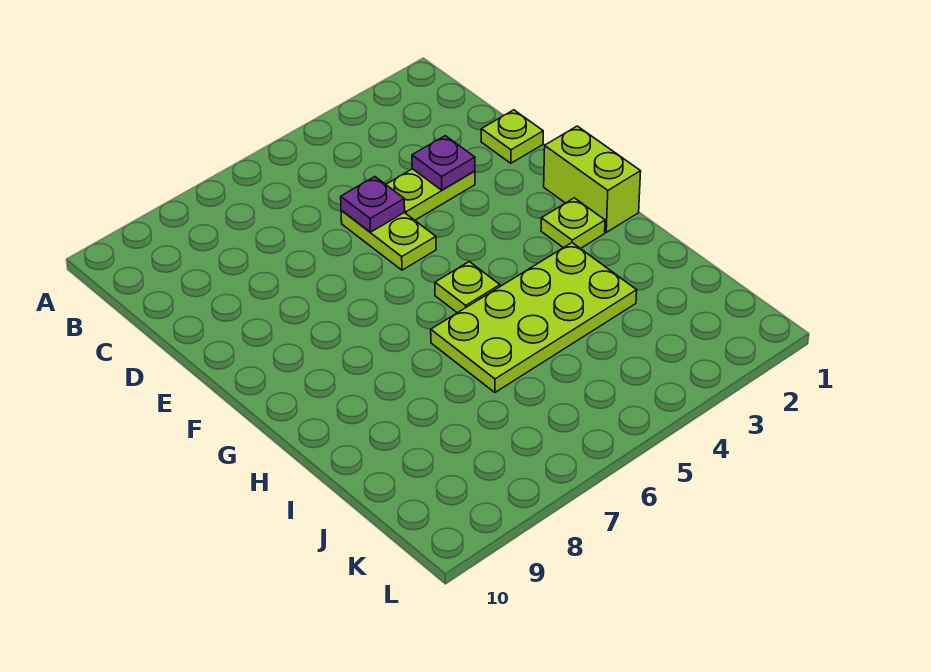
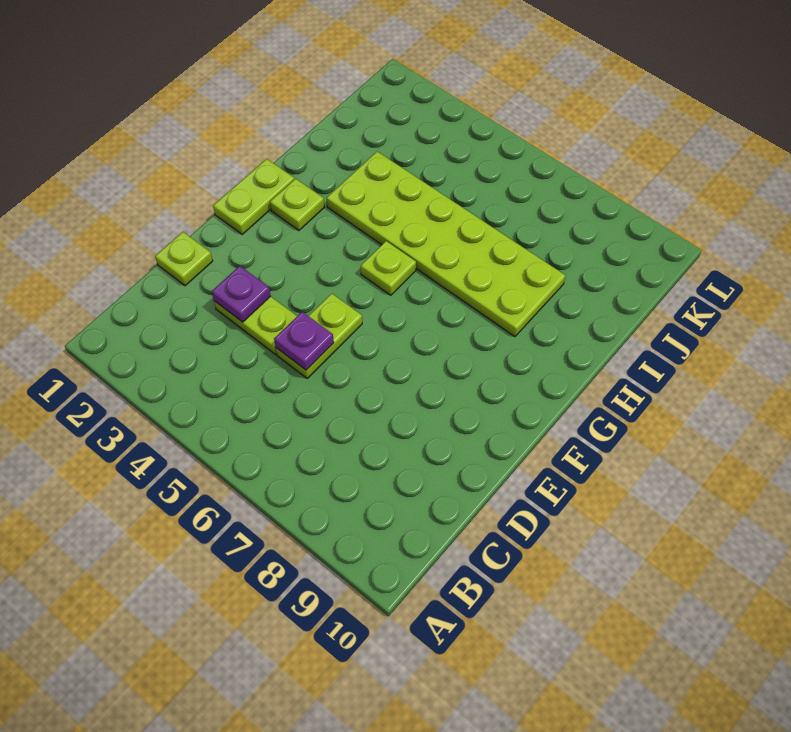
lime brick F1:G1 level 1 -> lime plate F1:G1 level 1
lime plate H3:I6 level 1 -> lime plate H3:I8 level 1

